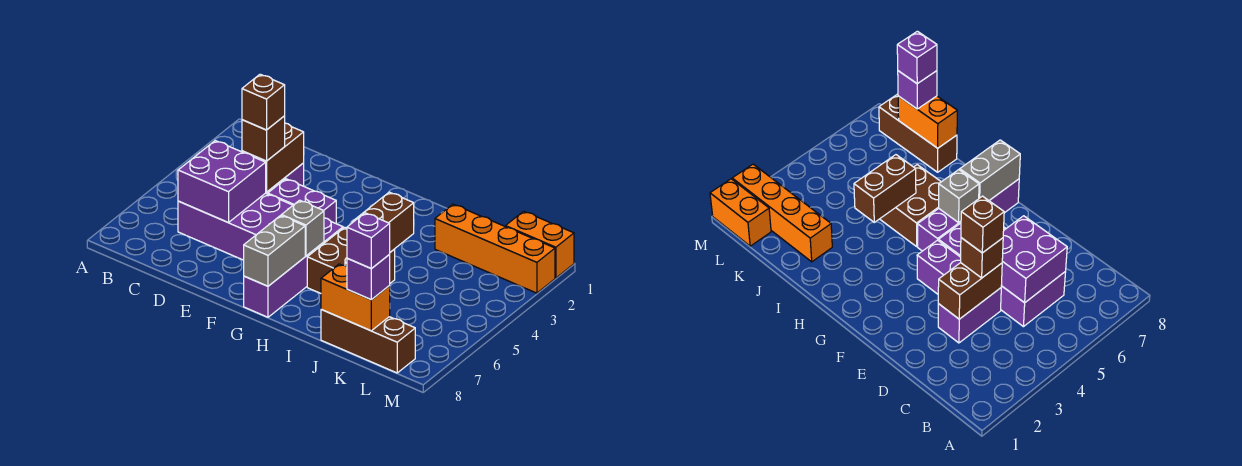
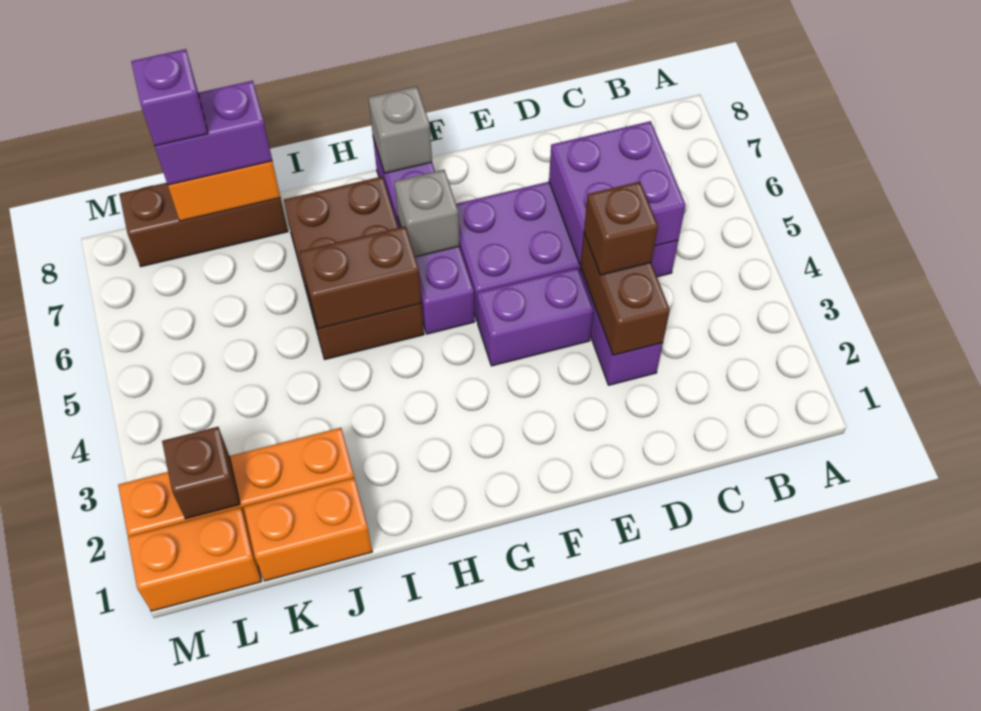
brown brick D4 level 4 -> brown brick L2 level 2
grey brick G7:G8 level 2 -> grey brick G8 level 2
brown brick H5:I6 level 1 -> brown brick H5:I7 level 1
brown brick I4:I5 level 2 -> brown brick H5:I5 level 2
none -> orange brick J1:K1 level 1
purple brick K8 level 3 -> purple brick J8:K8 level 3

